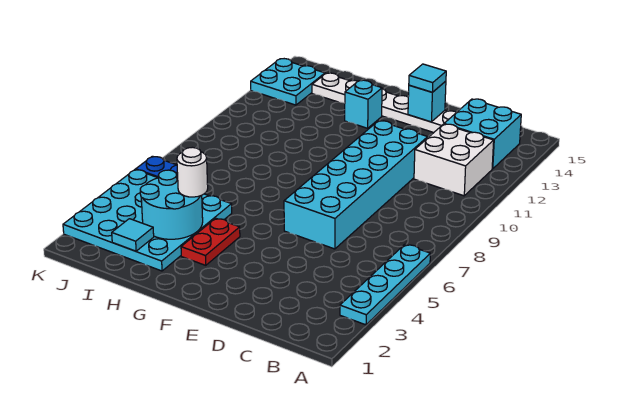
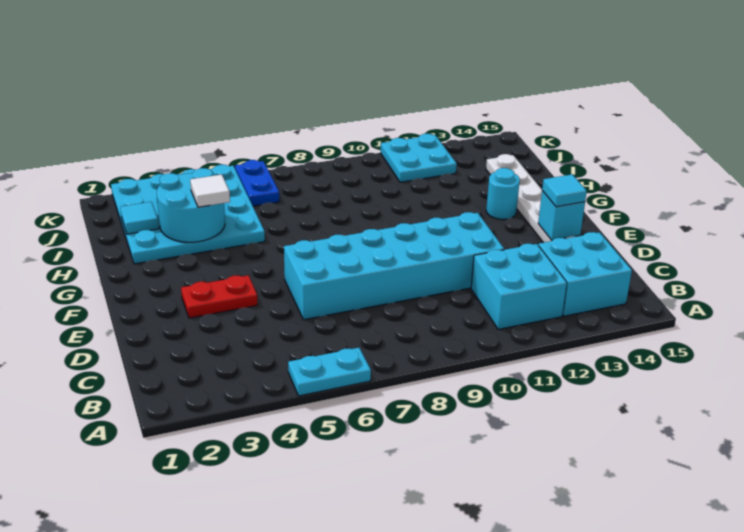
cyan plate A3:A6 level 1 -> cyan plate A5:A6 level 1
white brick B11:C12 level 1 -> cyan brick B11:C12 level 1
red plate G3:G4 level 1 -> red plate E3:E4 level 1
cyan brick G13 level 1 -> cyan round brick G13 level 1
white round brick H4 level 3 -> white tile H4 level 3
cyan plate J13:K14 level 1 -> cyan plate J11:K12 level 1

